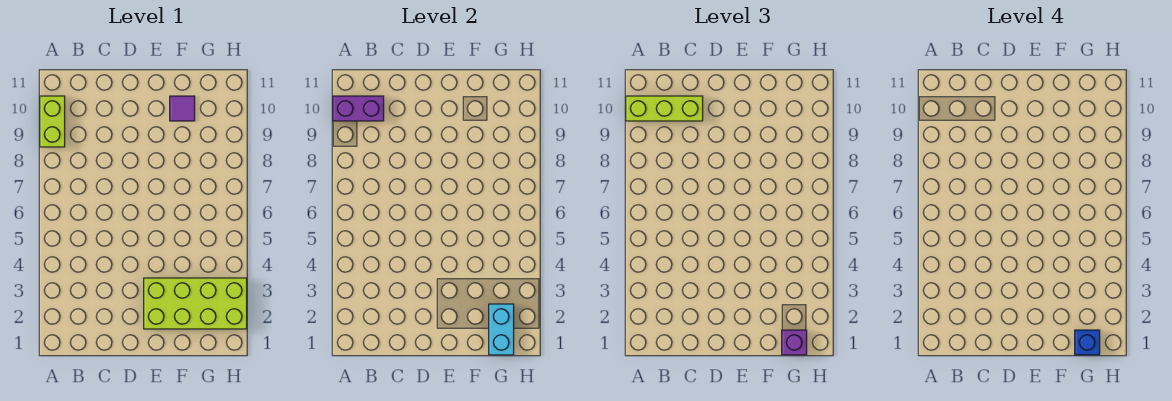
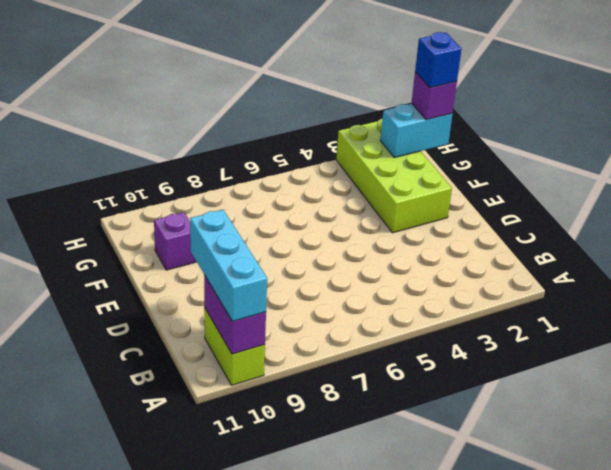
lime brick A9:A10 level 1 -> lime brick A10:B10 level 1
lime brick A10:C10 level 3 -> cyan brick A10:C10 level 3
purple tile F10 level 1 -> purple brick F10 level 1

